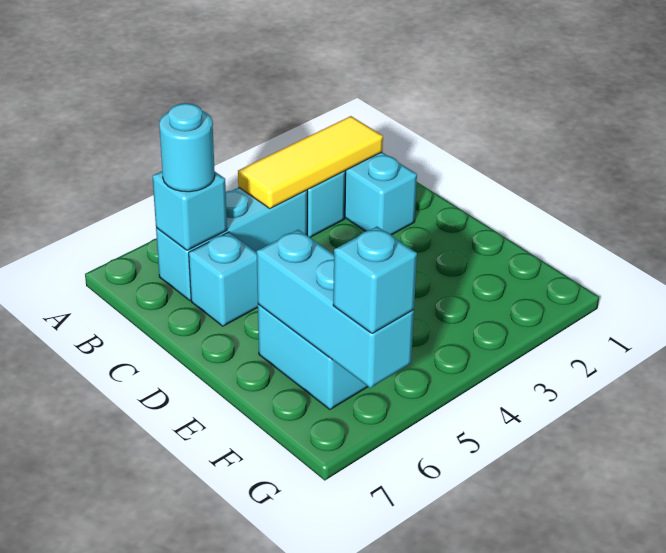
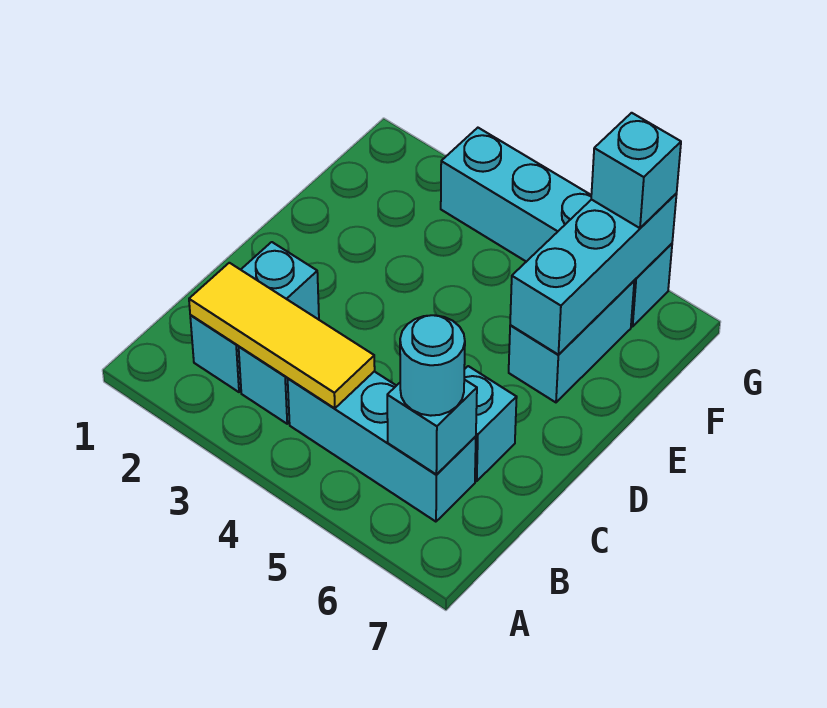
none -> cyan brick G3:G6 level 1

